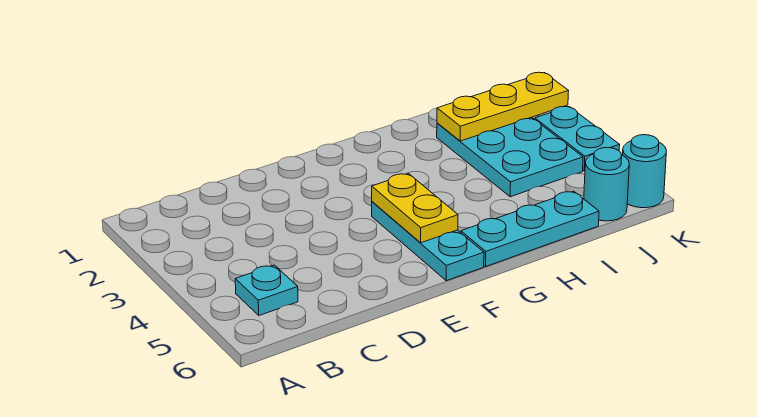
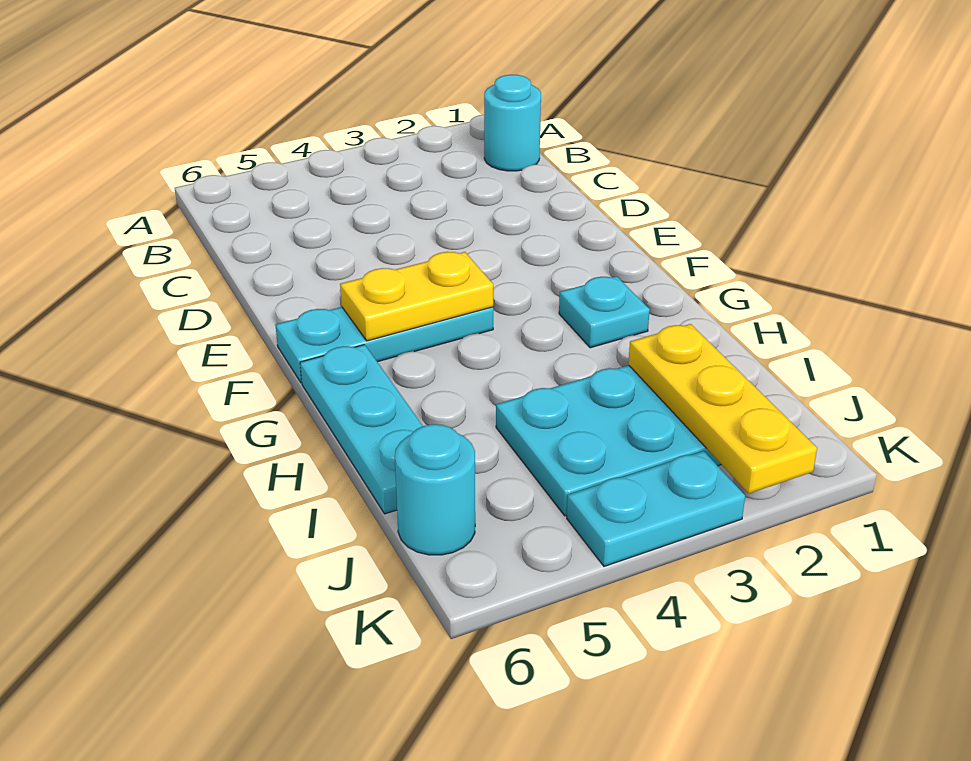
cyan plate B5 level 1 -> cyan plate G2 level 1
cyan round brick K6 level 1 -> cyan round brick B1 level 1

